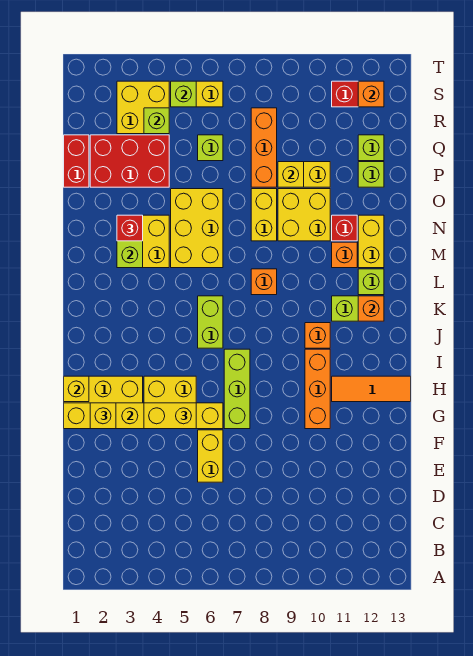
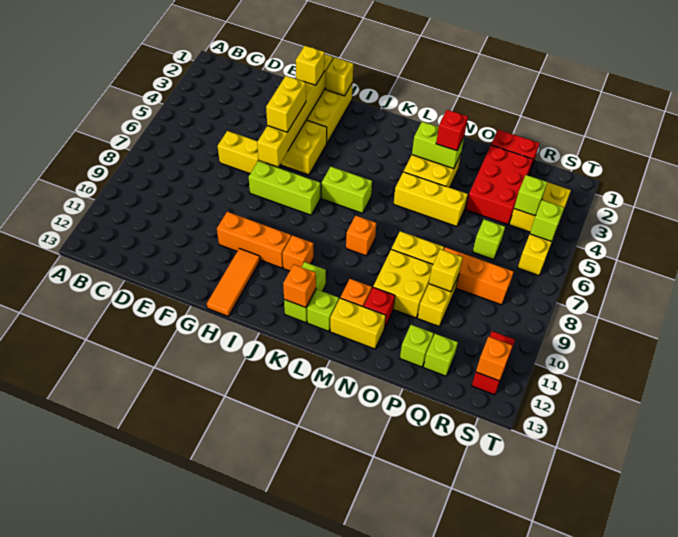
yellow brick M5:O6 level 1 -> yellow brick M5:O5 level 1

